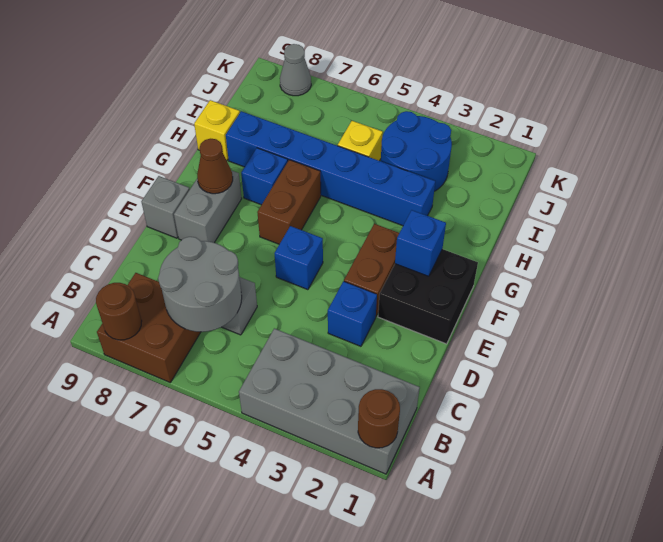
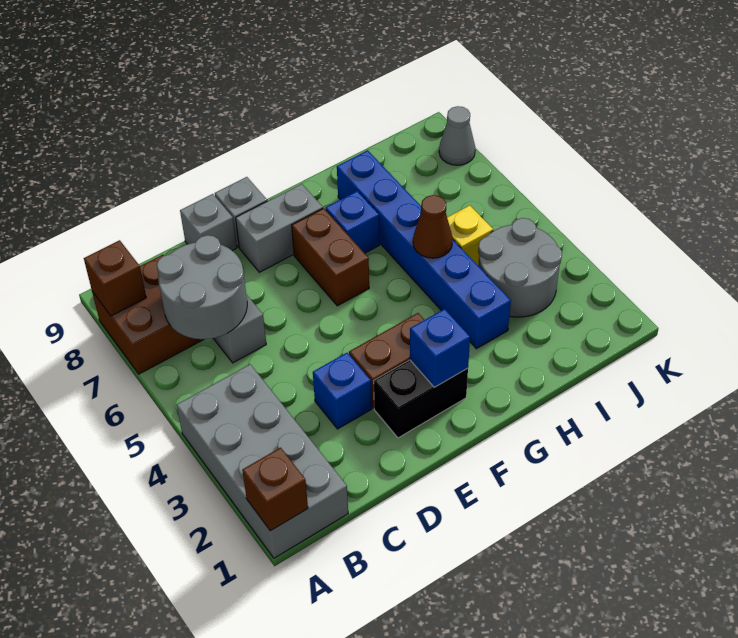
brown round brick A1 level 2 -> brown brick A1 level 2
brown round brick A8 level 2 -> brown brick A8 level 2
none -> grey brick D9 level 1
black brick E1:F2 level 1 -> black brick E2:F2 level 1
blue brick E5 level 1 -> none
brown brick F6:G6 level 1 -> brown brick F6:F7 level 1
brown cone F8 level 2 -> brown cone H5 level 2
yellow brick H9 level 1 -> none
blue round brick I3:J4 level 1 -> grey round brick I3:J4 level 1

